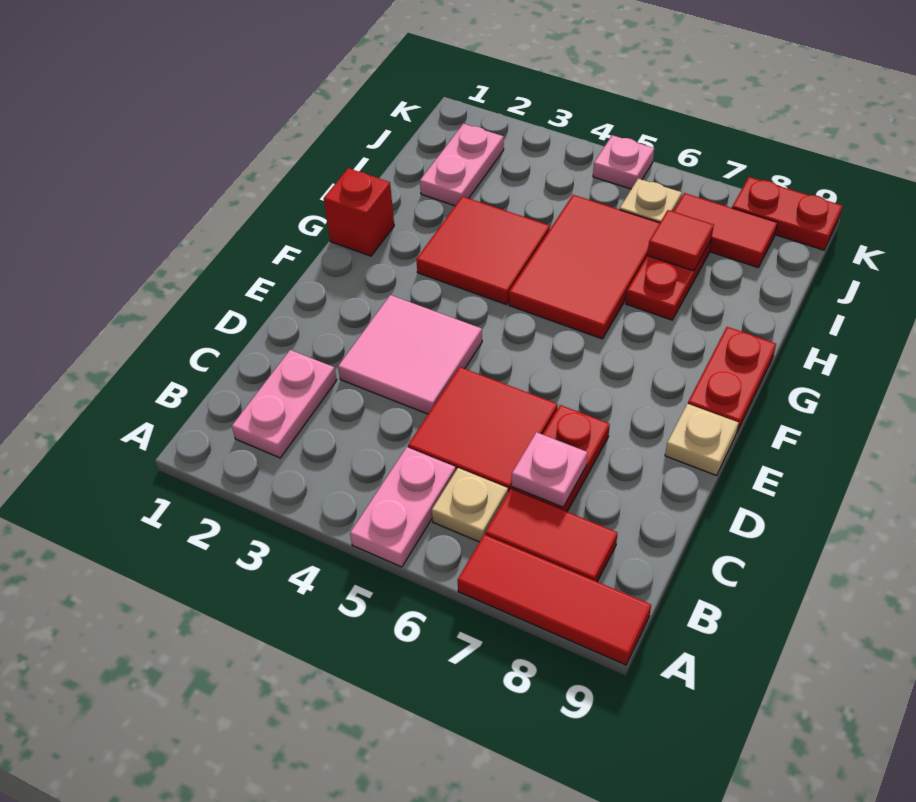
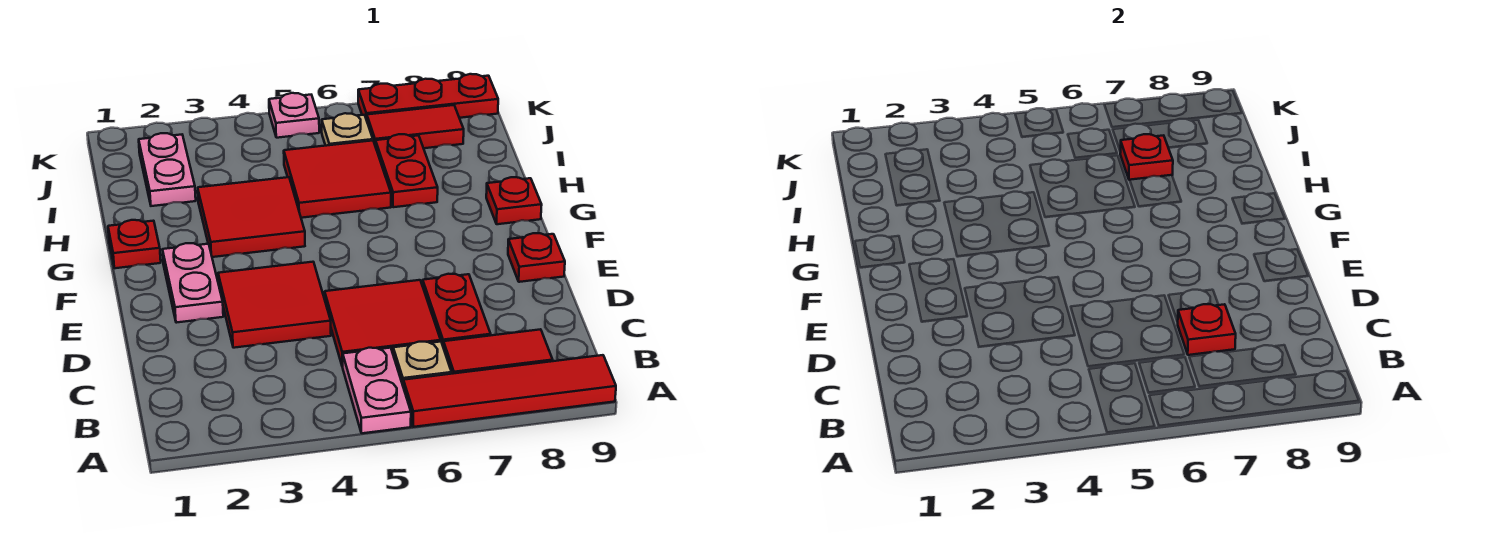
red tile A7:A9 level 1 -> red tile A6:A9 level 1
pink plate B2:C2 level 1 -> pink plate E2:F2 level 1
pink plate C7 level 2 -> red plate C7 level 2
pink tile D3:E4 level 1 -> red tile D3:E4 level 1
tan plate E9 level 1 -> red plate E9 level 1
red plate F9:G9 level 1 -> red plate G9 level 1
red brick G1 level 1 -> red plate G1 level 1
red tile G5:I6 level 1 -> red tile H5:I6 level 1
red tile I7 level 2 -> red plate I7 level 2
red plate K8:K9 level 1 -> red plate K7:K9 level 1

